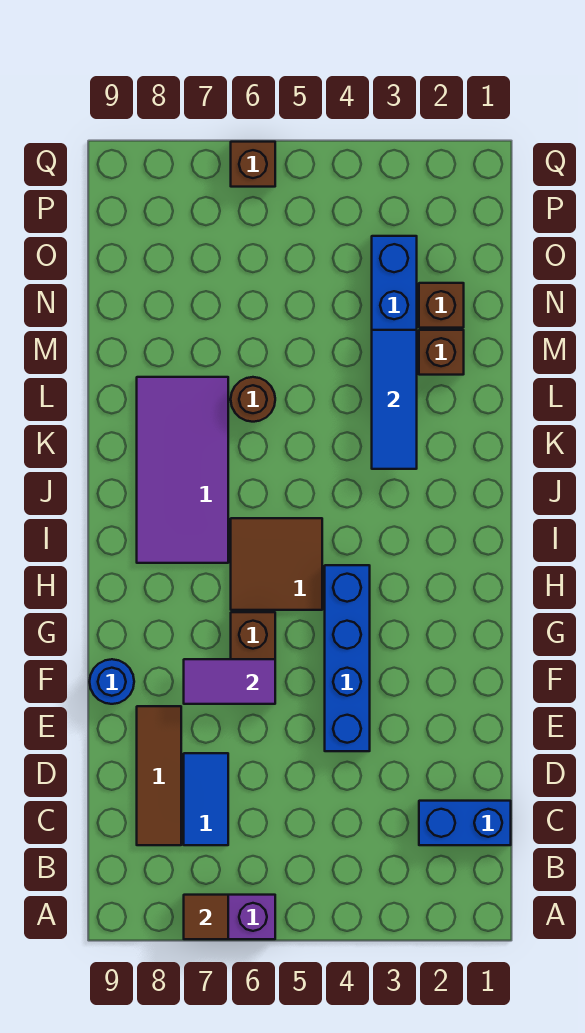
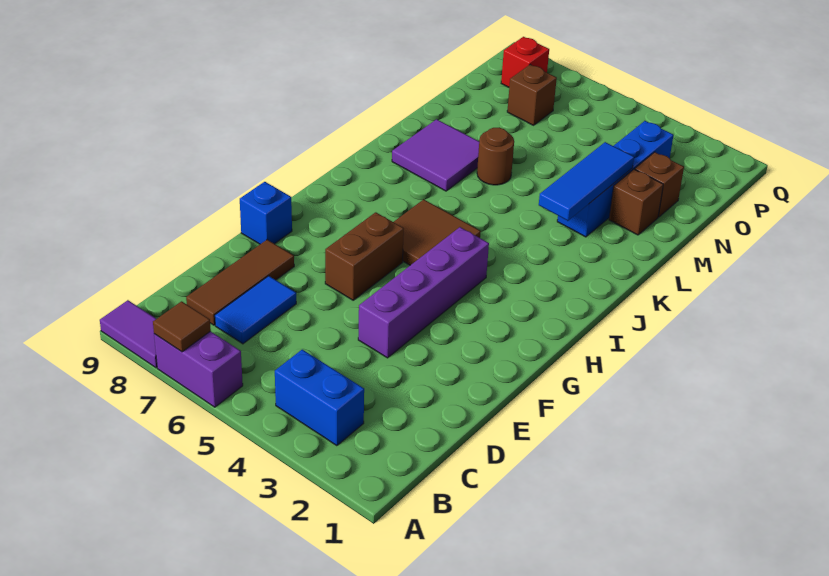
blue brick C1:C2 level 1 -> blue brick B3:B4 level 1
blue brick E4:H4 level 1 -> purple brick E4:H4 level 1
purple tile F6:F7 level 2 -> purple tile A8:A9 level 1
blue round brick F9 level 1 -> blue brick F9 level 1
purple tile I7:L8 level 1 -> purple tile K7:L8 level 1
none -> red brick P8 level 1
brown brick Q6 level 1 -> brown brick O7 level 1

